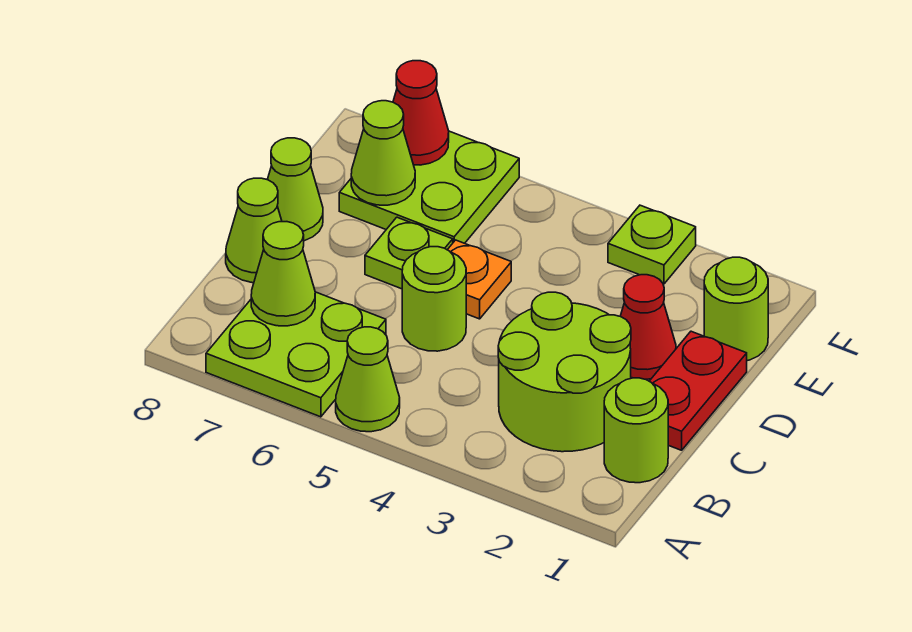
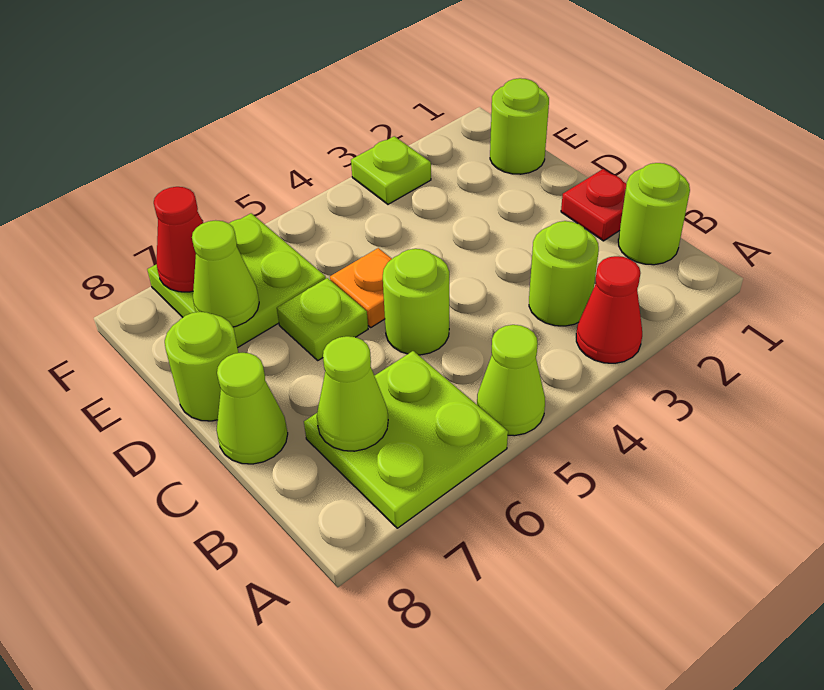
lime round brick B2:C3 level 1 -> lime round brick B3 level 1
red plate C1:D1 level 1 -> red plate C1 level 1
red cone D2 level 1 -> red cone A3 level 1
lime cone D8 level 1 -> lime round brick D8 level 1

